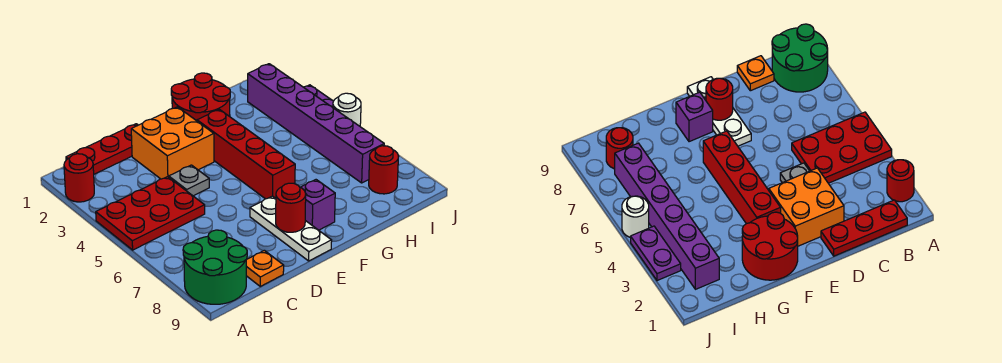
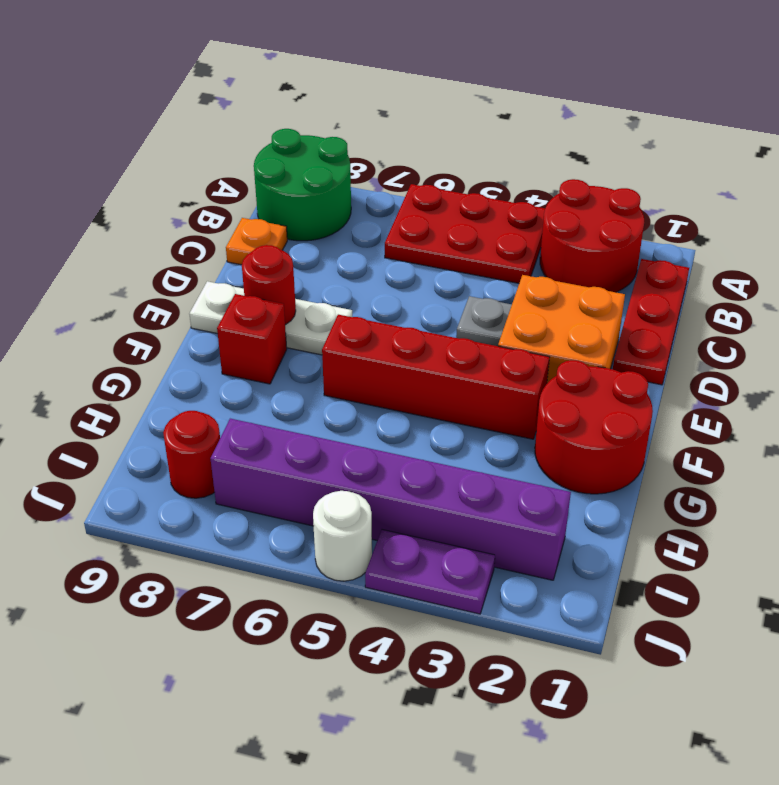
red round brick A2 level 1 -> red round brick A2:B3 level 1
red plate A4:C5 level 1 -> red plate A4:B6 level 1
purple brick F8 level 1 -> red brick F8 level 1

